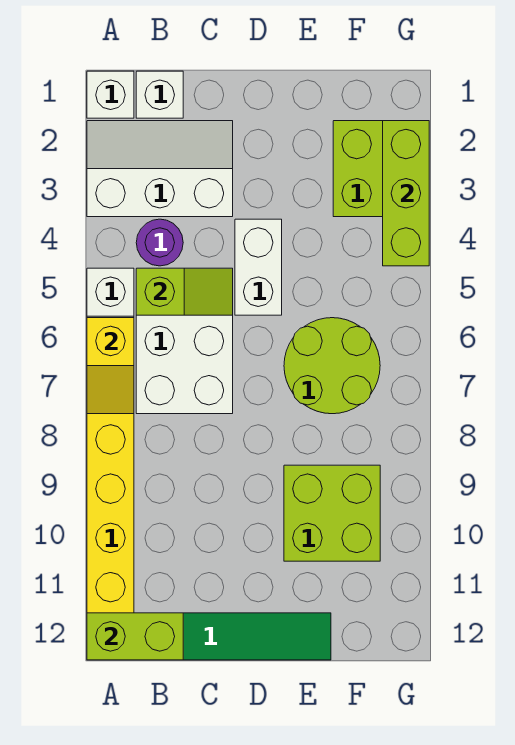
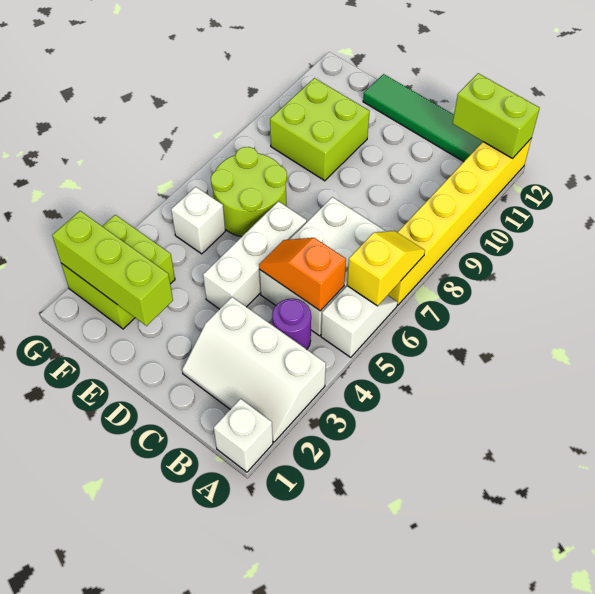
white brick B1 level 1 -> white brick F5 level 1
lime slope B5:C5 level 2 top B -> orange slope B5:C5 level 2 top B
white brick D4:D5 level 1 -> white brick D4:D6 level 1
lime brick G2:G4 level 2 -> lime brick E2:G2 level 2

